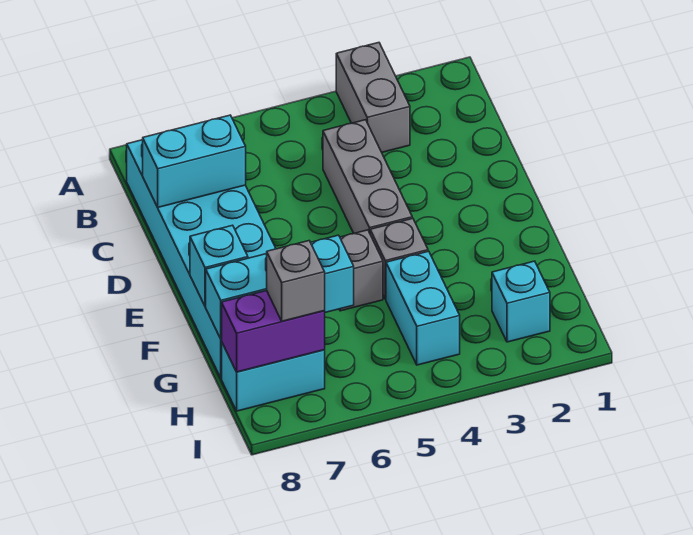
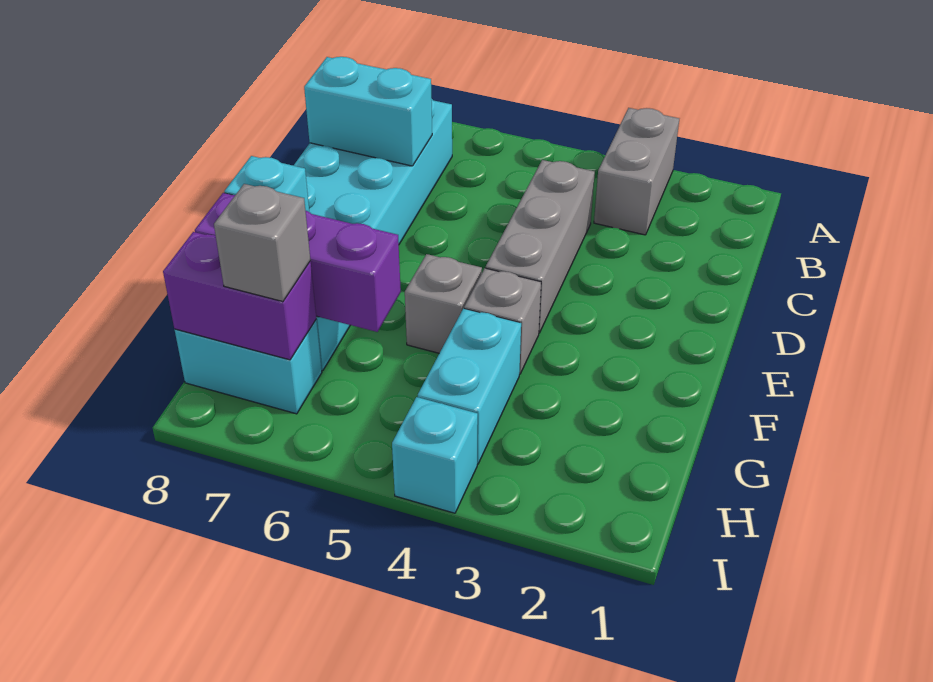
cyan brick G6:G8 level 2 -> purple brick G6:G8 level 2
cyan brick H2 level 1 -> cyan brick I4 level 1

